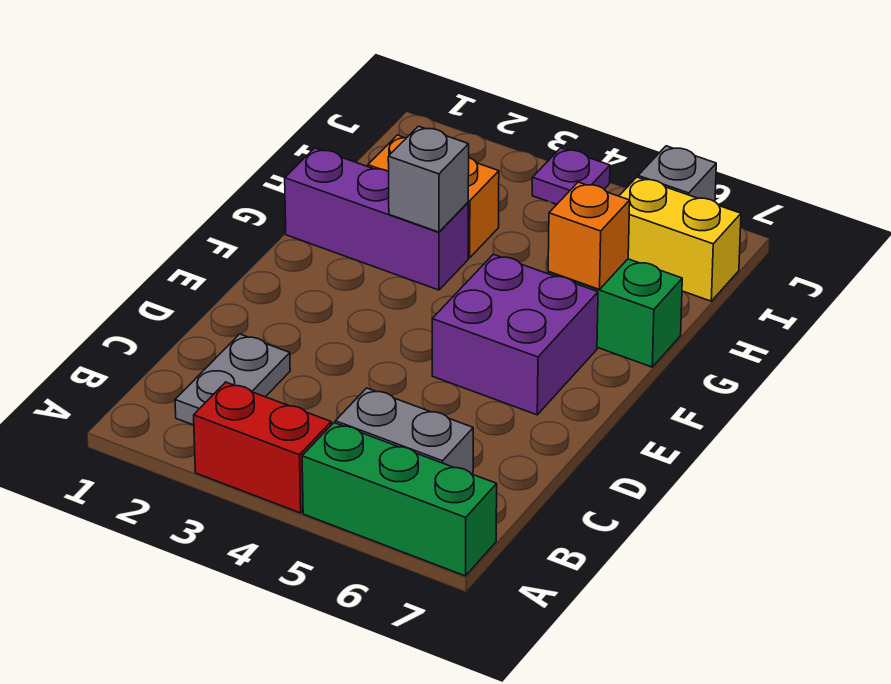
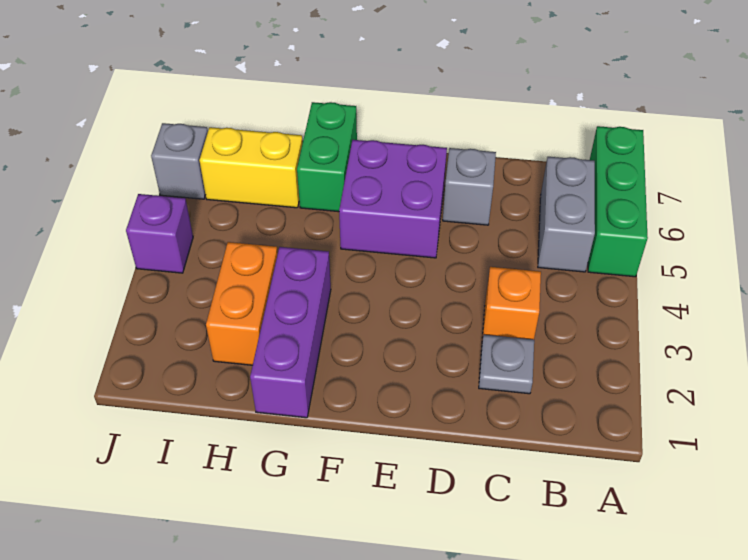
red brick A3:A4 level 1 -> none
grey plate B2:C2 level 1 -> grey plate C2 level 1
grey brick G3 level 2 -> grey brick D6 level 1
orange brick G6 level 2 -> orange brick C3 level 1
yellow brick I6:I7 level 1 -> yellow brick H6:I6 level 1
purple plate J4 level 1 -> purple brick J4 level 1

